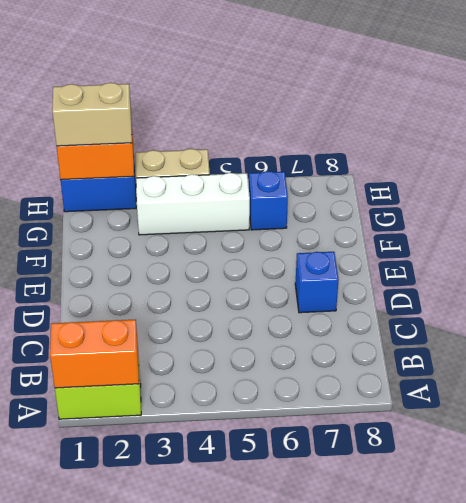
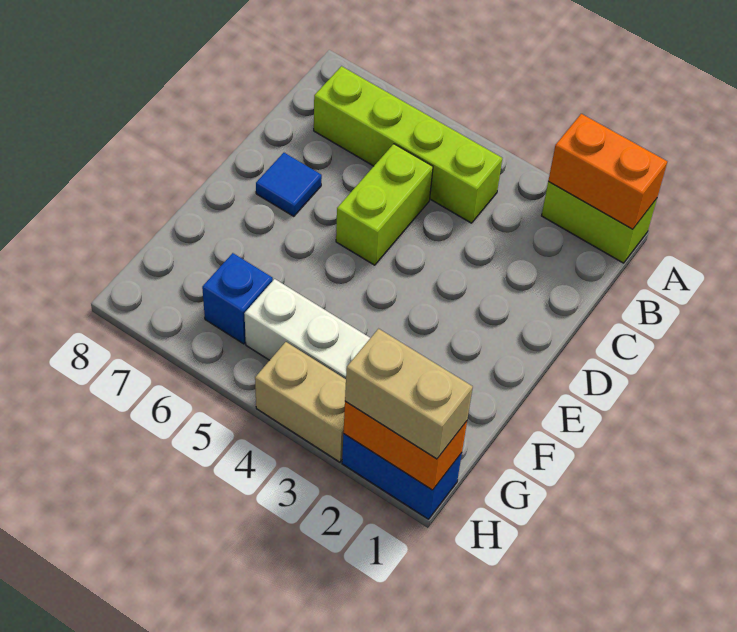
none -> lime brick B4:B7 level 1
none -> lime brick C5:D5 level 1
blue brick D7 level 1 -> blue tile D7 level 1

